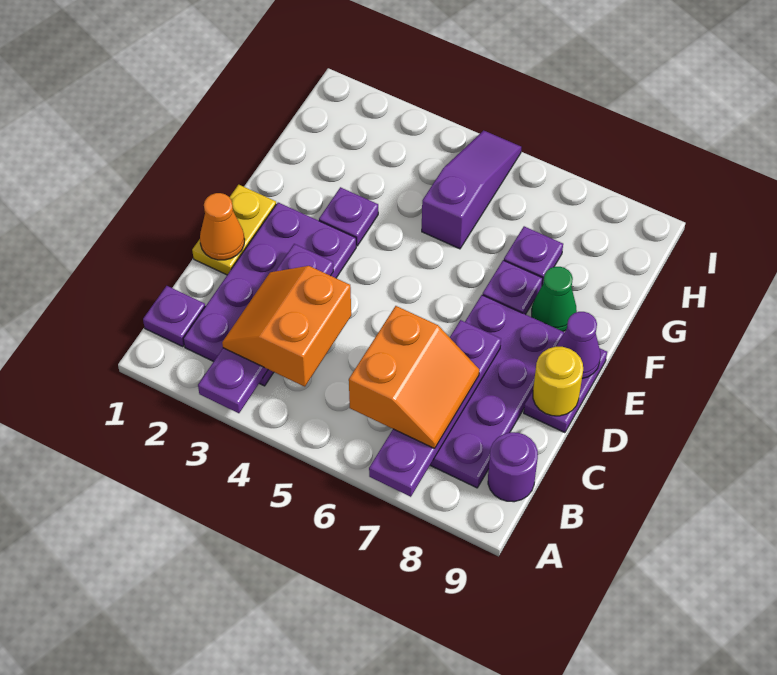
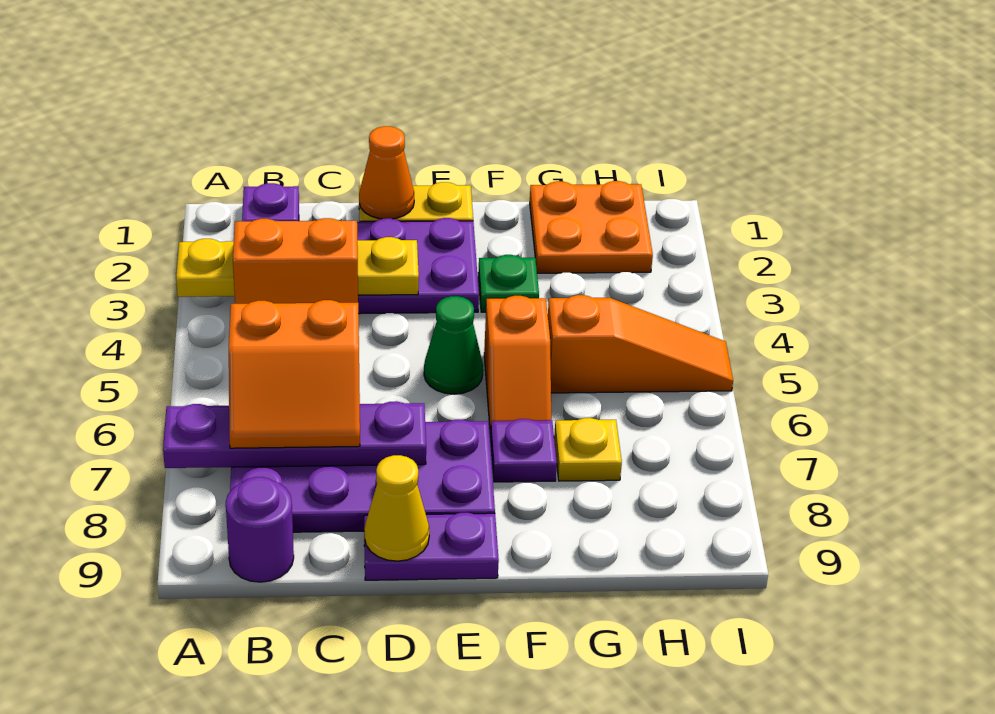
purple plate A3:D3 level 2 -> yellow plate A3:D3 level 2
yellow round brick D9 level 2 -> yellow cone D9 level 2
purple cone E9 level 2 -> none
purple plate F3 level 1 -> green plate F3 level 1
none -> orange slope F5:F6 level 1 top 5
green cone F8 level 1 -> green cone E5 level 1
none -> orange plate G1:H2 level 1
purple slope G5:I5 level 1 top G -> orange slope G5:I5 level 1 top G
purple plate G7 level 1 -> yellow plate G7 level 1

